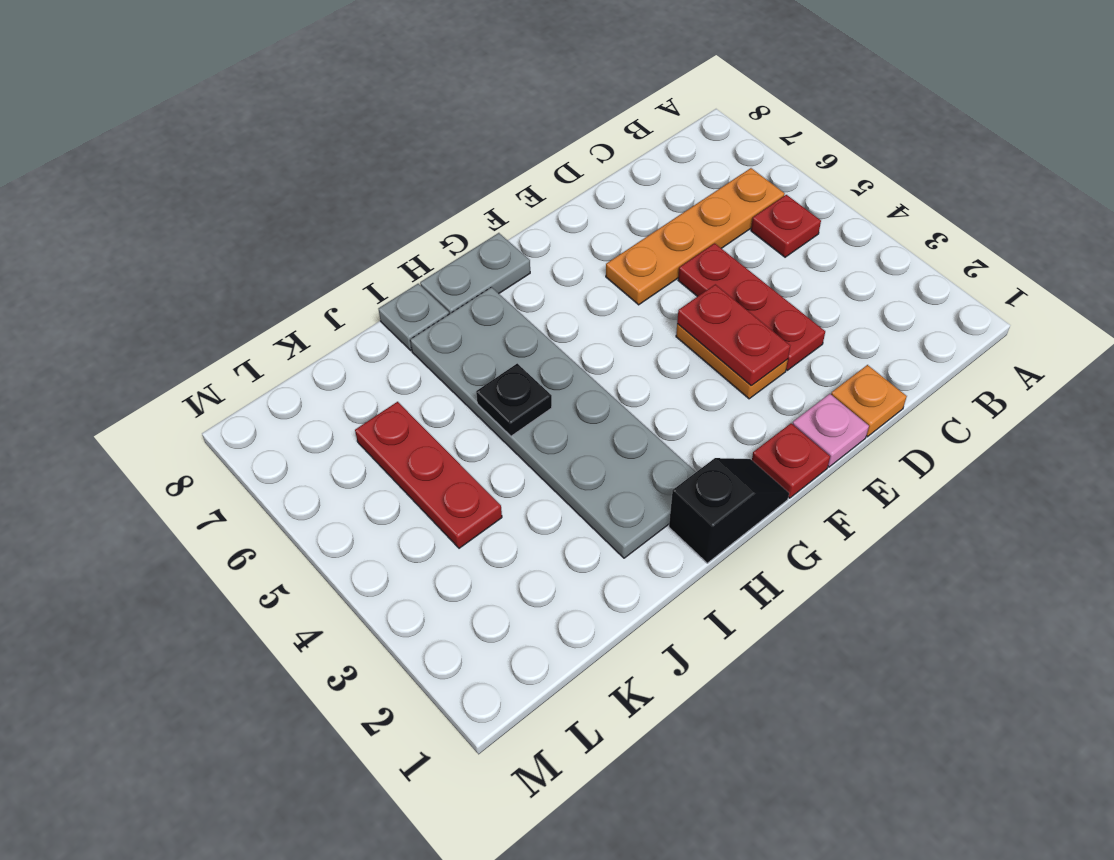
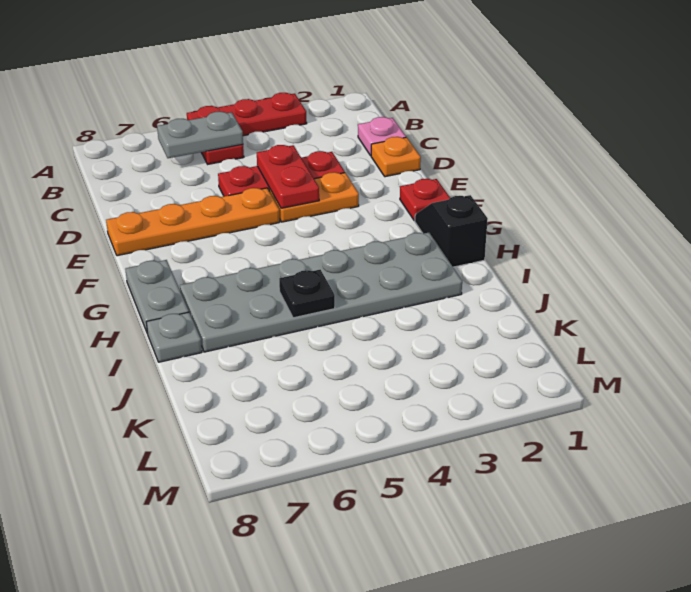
none -> grey plate B5:B6 level 2
orange plate B6:E6 level 1 -> orange plate E5:E8 level 1
pink plate E1 level 1 -> pink plate C1 level 1
red plate E3:E4 level 2 -> red plate D4:E4 level 2
red plate K4:K6 level 1 -> red plate A3:A5 level 1

